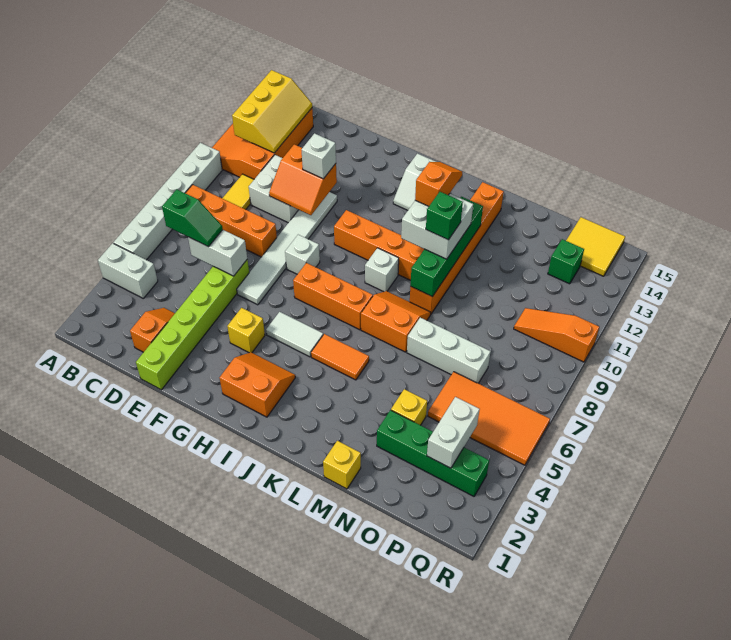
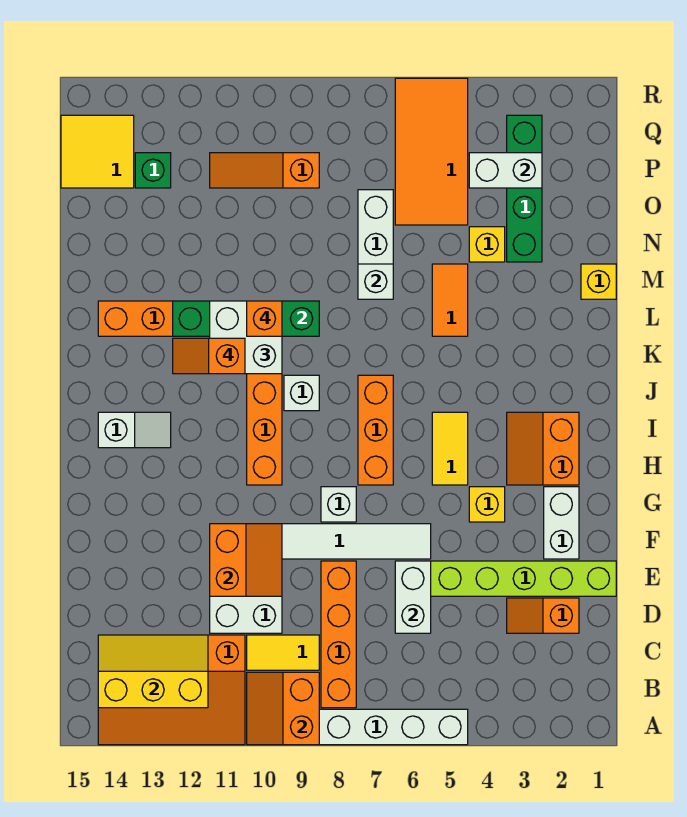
white brick A4:B4 level 1 -> white brick F2:G2 level 1
green slope C6:D6 level 3 top C -> none
white brick F11 level 3 -> white brick M7 level 2
white tile H5:I5 level 1 -> yellow tile H5:I5 level 1
orange tile J5:K5 level 1 -> orange tile L5:M5 level 1
orange slope K7:L8 level 1 top 7 -> orange slope A9:B10 level 2 top 9
green brick L10 level 4 -> orange brick L10 level 4
orange slope P10:R10 level 1 top R -> orange slope P9:P11 level 1 top 9

